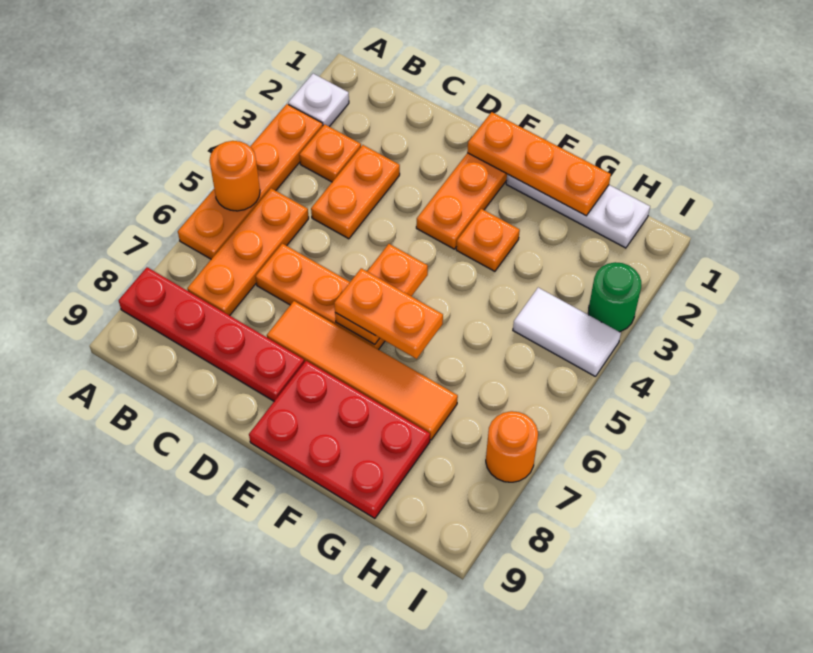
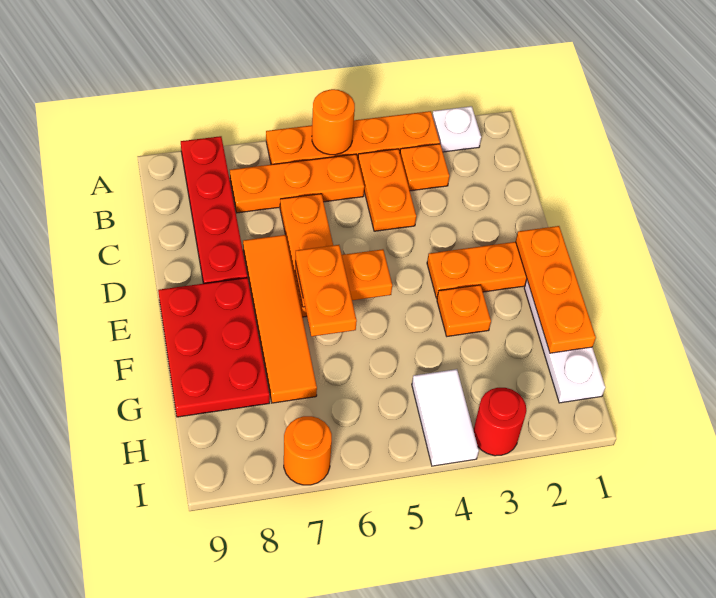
orange plate C3:C4 level 1 -> orange plate B4:C4 level 1
green round brick I3 level 1 -> red round brick I3 level 1

